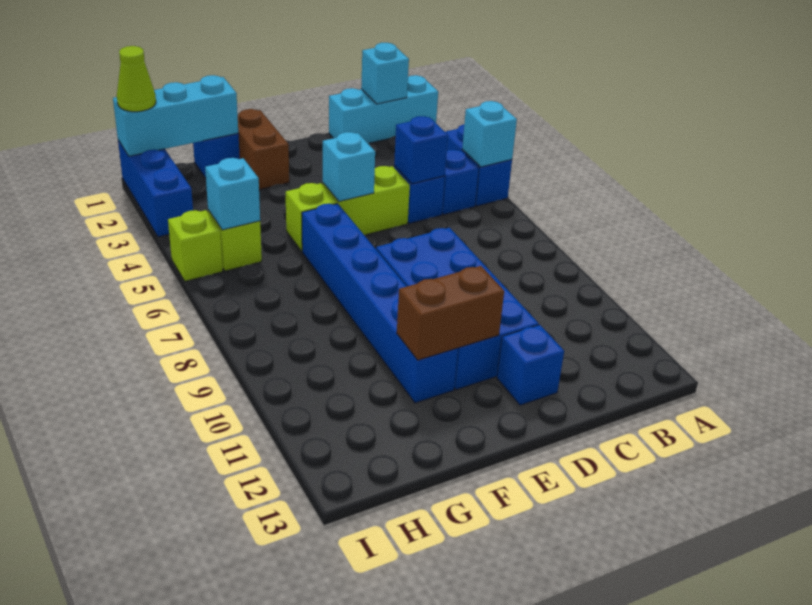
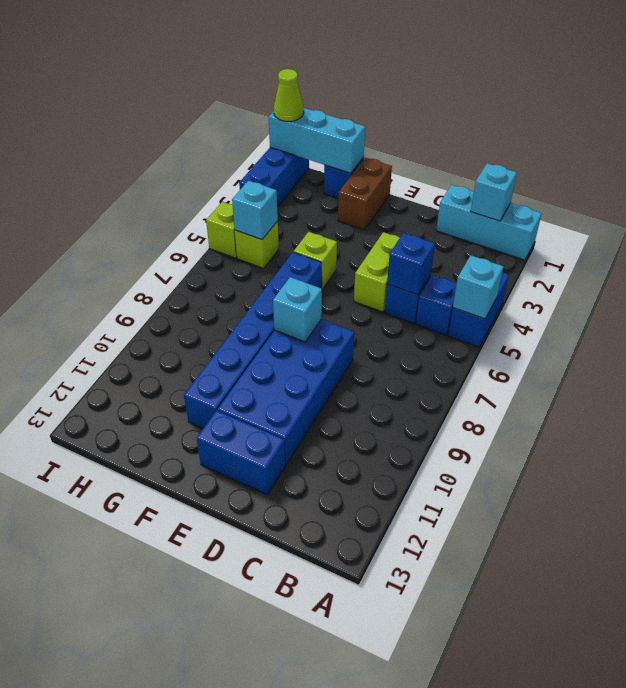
lime brick D5:E5 level 1 -> lime brick D4:D5 level 1
blue brick D12 level 1 -> blue brick D12:E12 level 1
cyan brick E5 level 2 -> cyan brick E8 level 2
brown brick E11:F11 level 2 -> none

